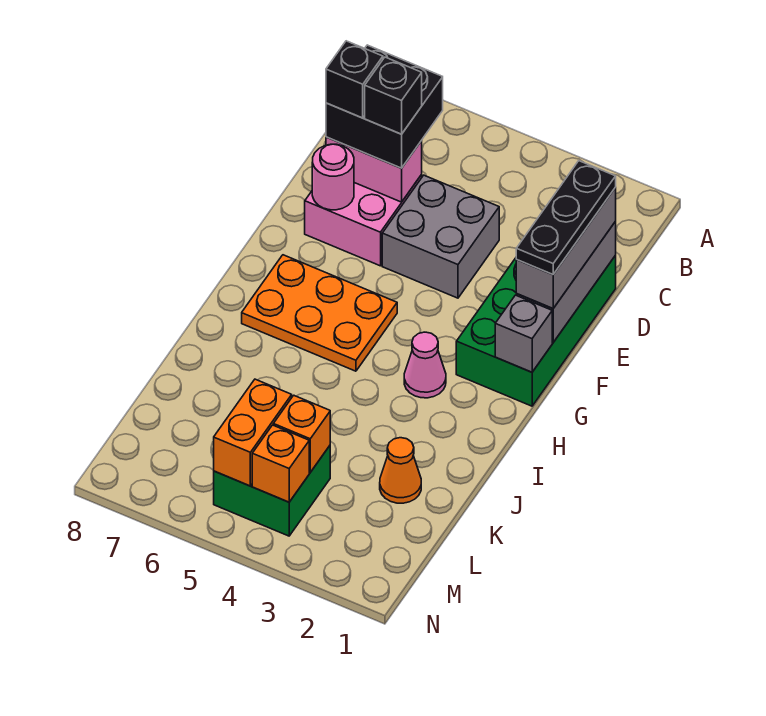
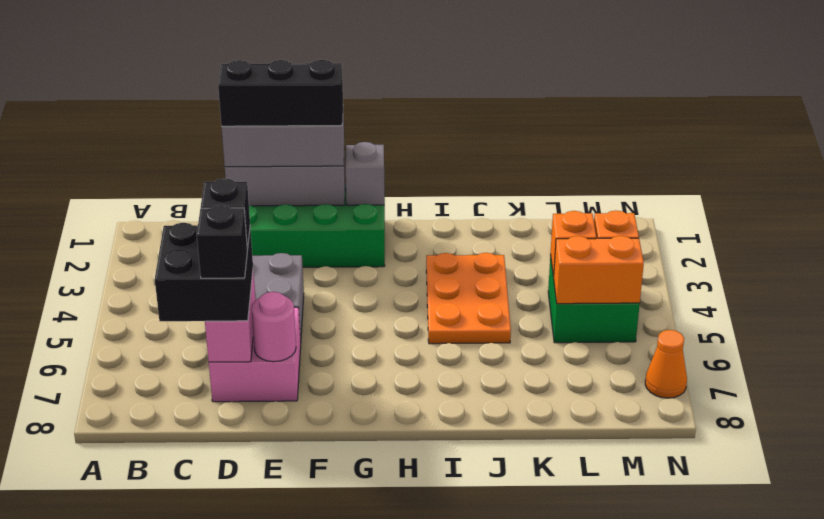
black plate D1:F1 level 4 -> black brick D1:F1 level 4
orange plate G5:H7 level 1 -> orange plate I3:J5 level 1
pink cone H3 level 1 -> none
orange cone K2 level 1 -> orange cone N7 level 1

